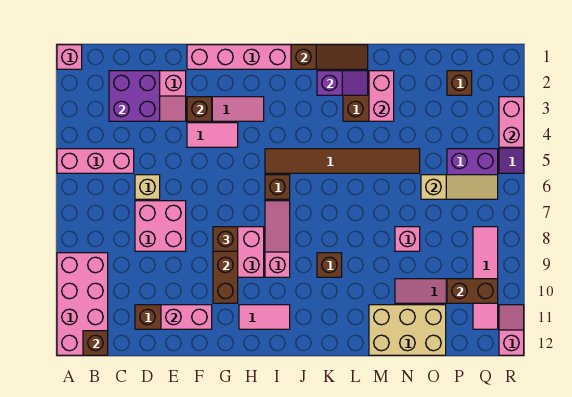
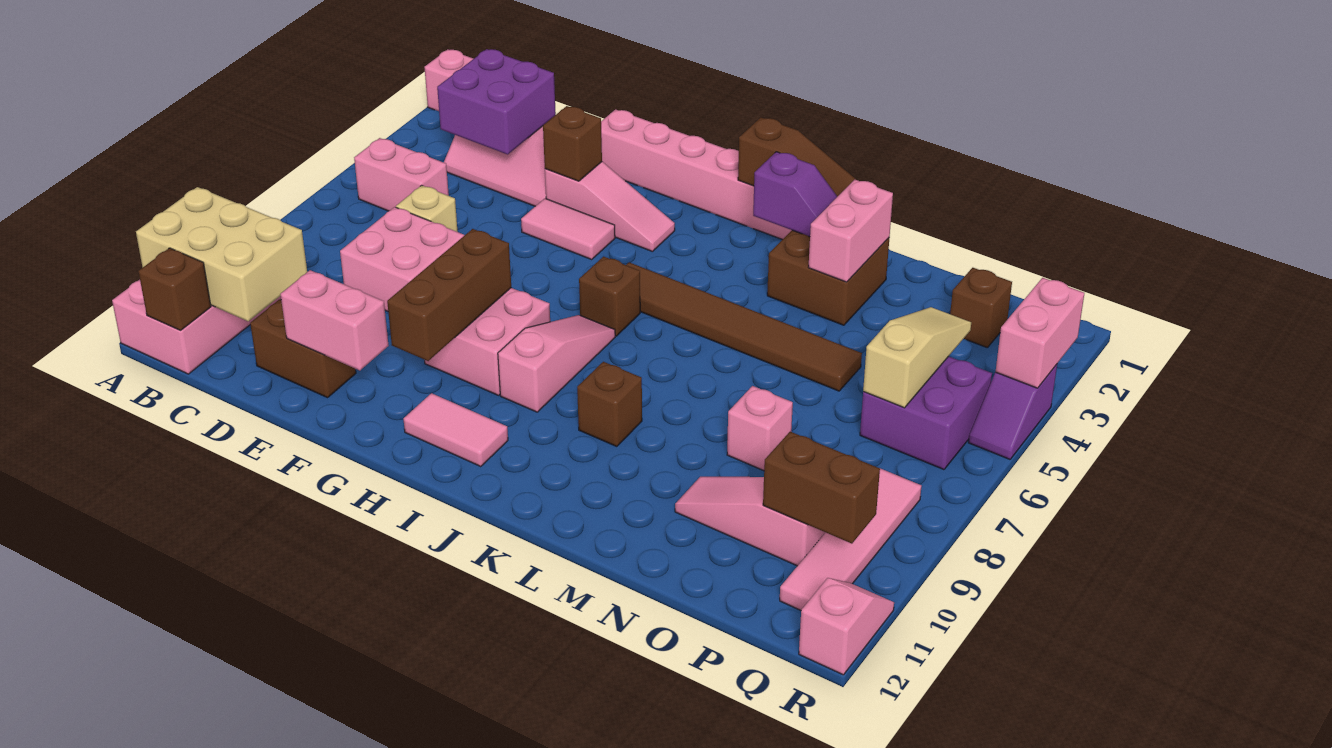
pink brick A5:C5 level 1 -> pink brick B5:C5 level 1
brown brick G8 level 3 -> none
tan brick M11:O12 level 1 -> tan brick A10:C11 level 2
tan slope O6:Q6 level 2 top O -> tan slope P4:P6 level 2 top 6

